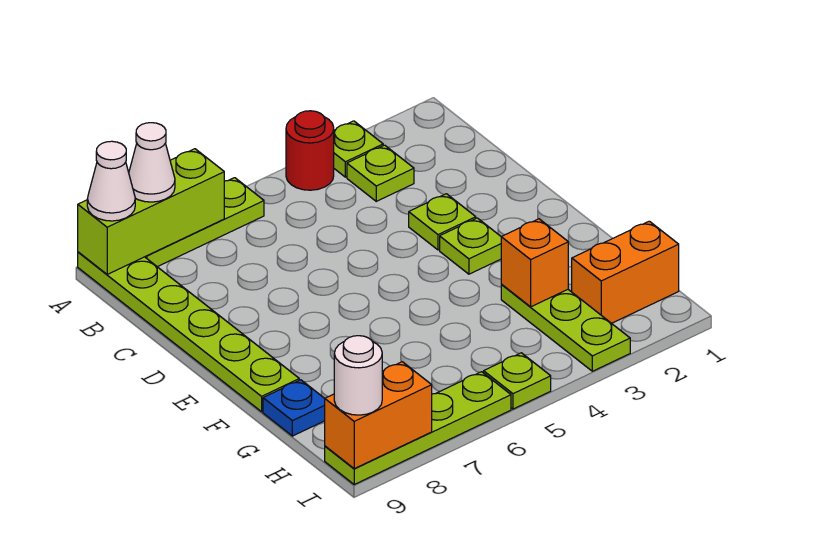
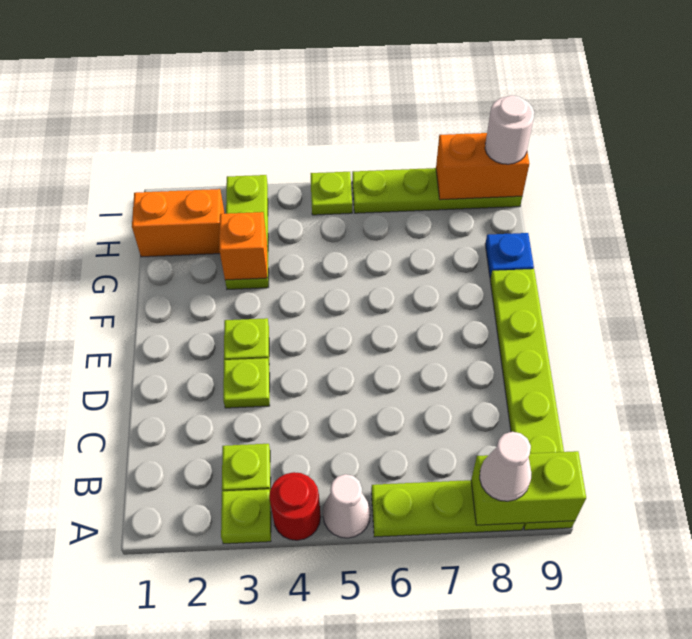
lime brick A7:A9 level 2 -> lime brick A8:A9 level 2
white cone A9 level 3 -> white cone A5 level 1

